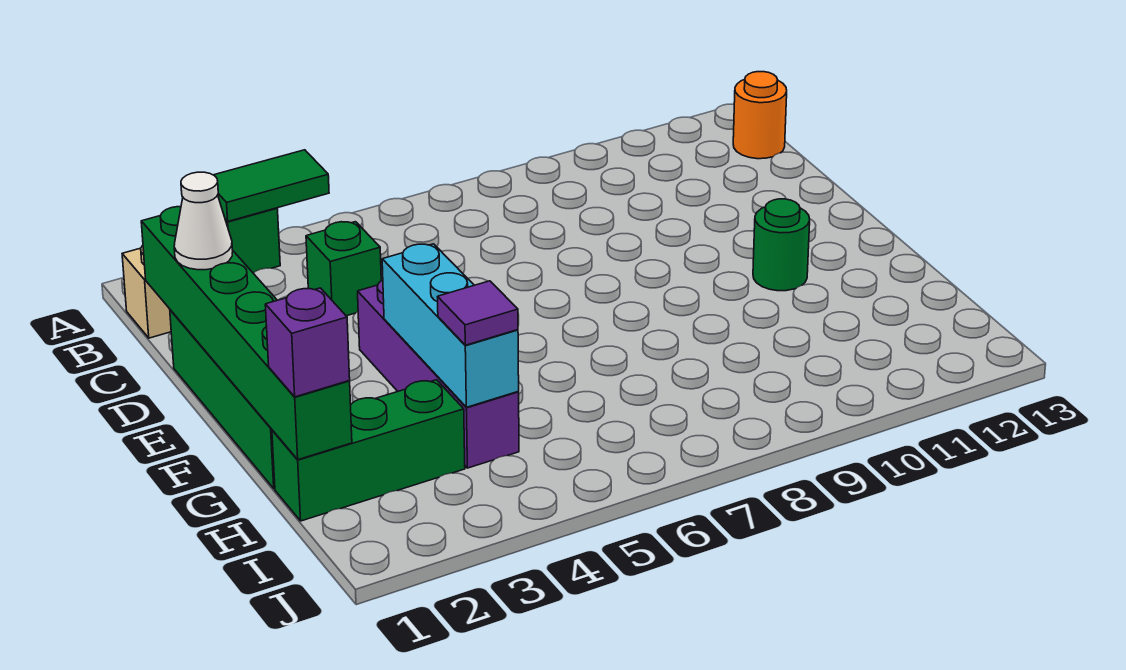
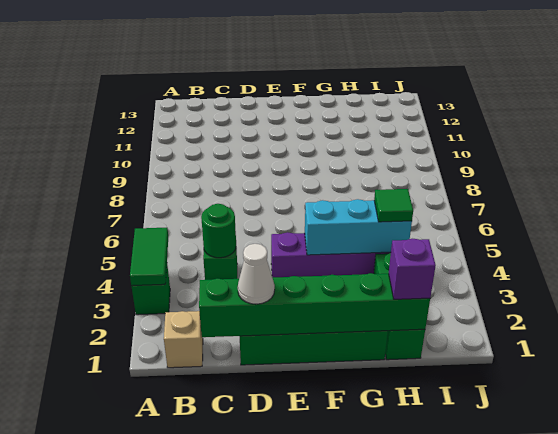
orange round brick B13 level 1 -> none
green round brick F11 level 1 -> green round brick C4 level 2
purple tile H4 level 3 -> green tile H4 level 3

